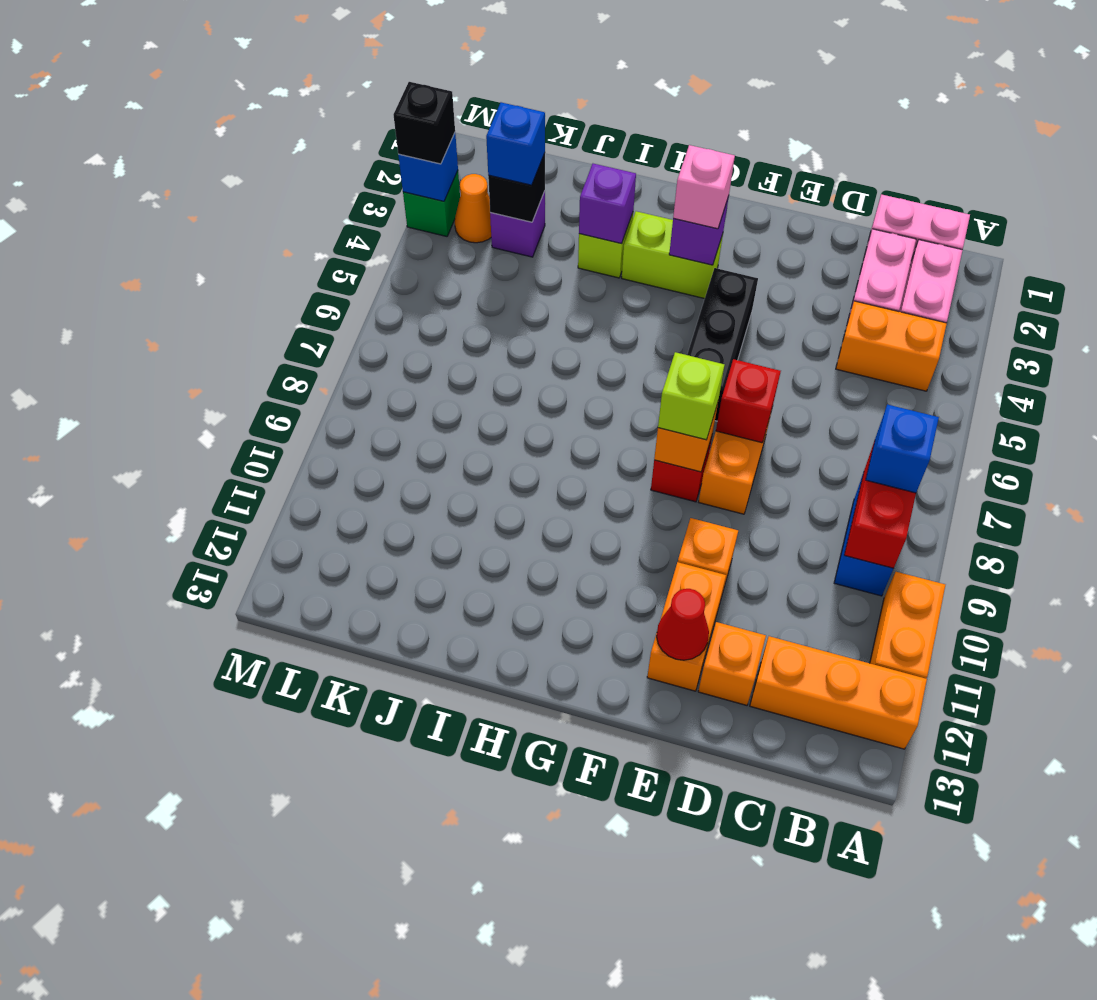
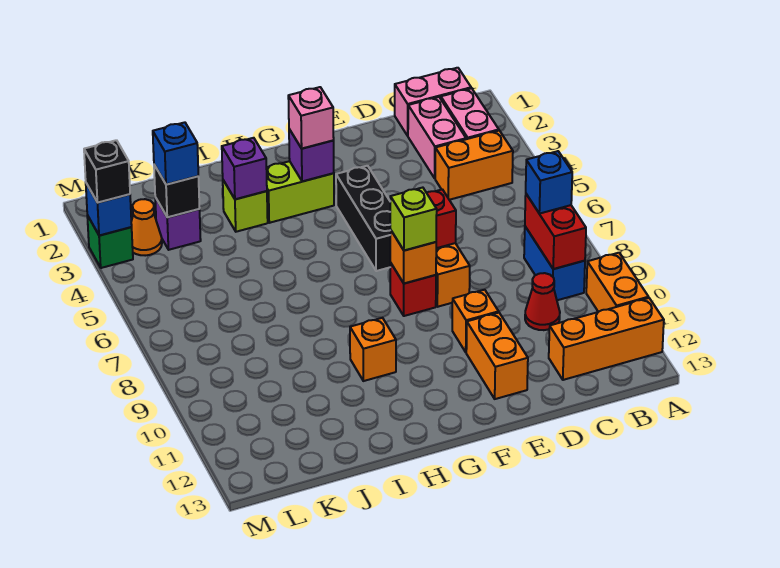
orange brick D12 level 1 -> orange brick H10 level 1
red cone E12 level 2 -> red cone C10 level 1

